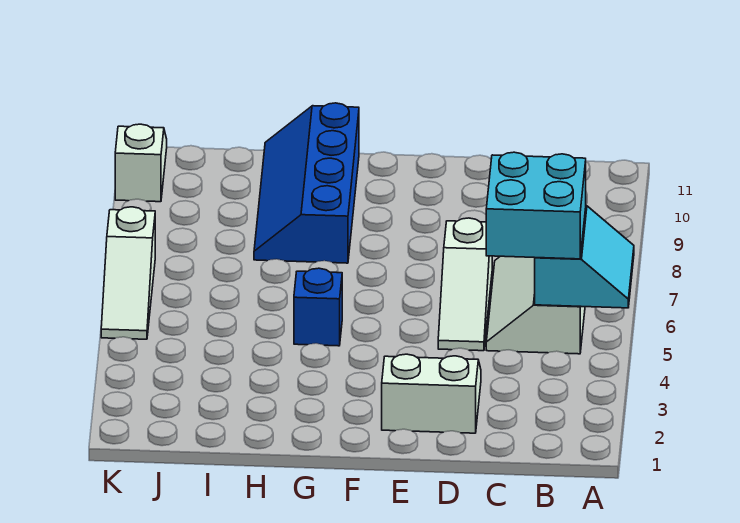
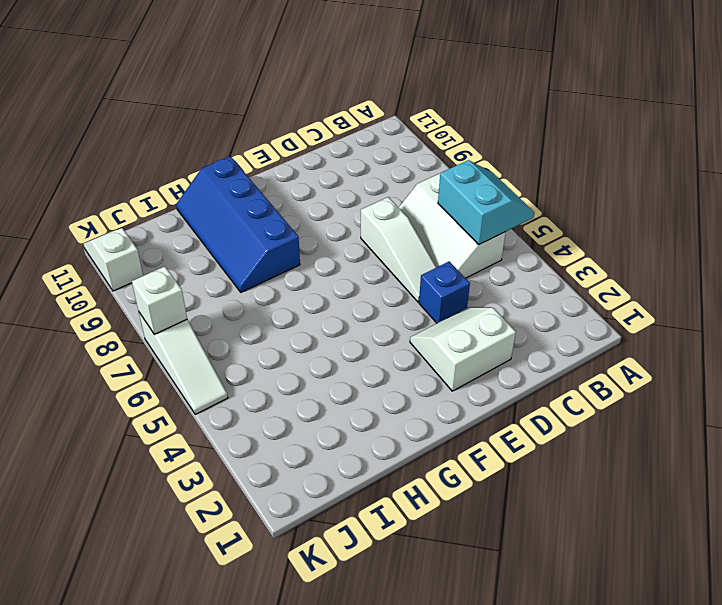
cyan brick B5:C6 level 3 -> none
blue brick G5 level 1 -> blue brick D4 level 1
none -> white brick K7 level 2

